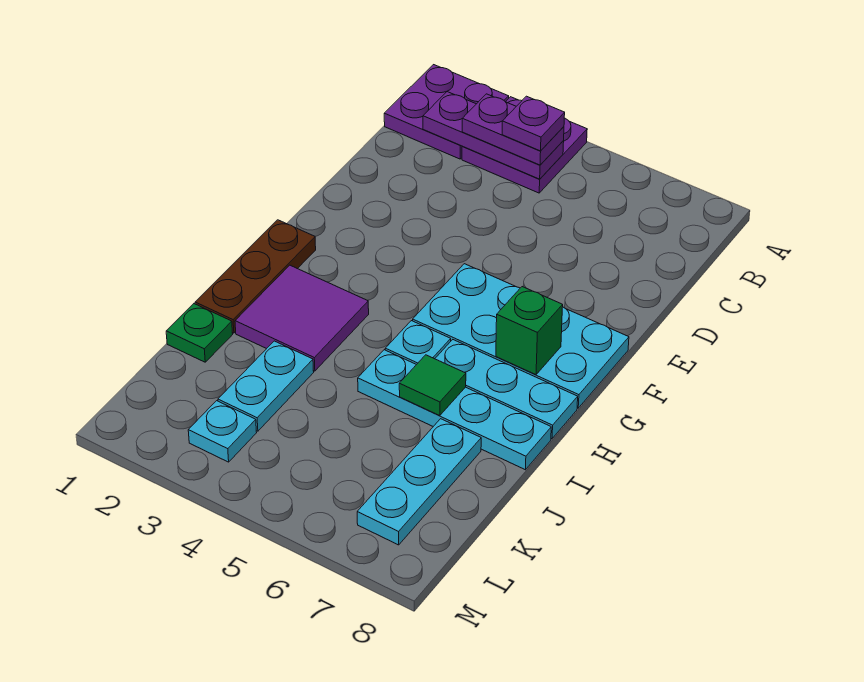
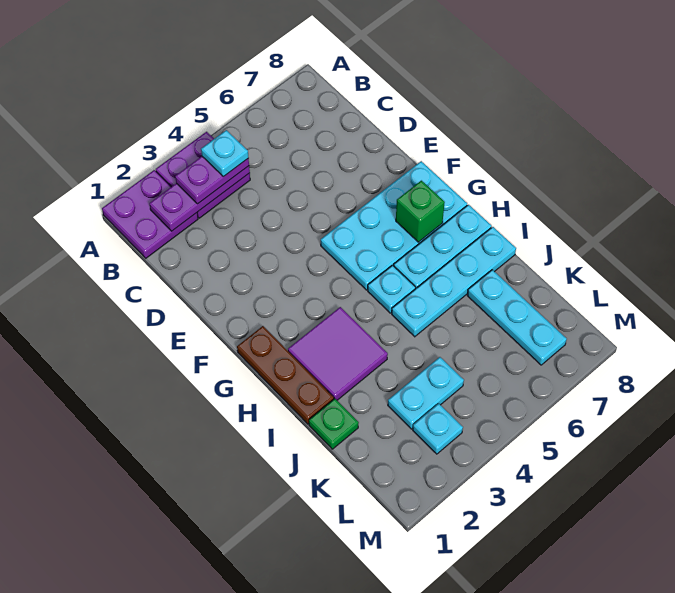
purple plate B4 level 4 -> cyan plate B4 level 4
green tile I6 level 2 -> none
cyan plate J3:K3 level 1 -> cyan plate K3:K4 level 1

